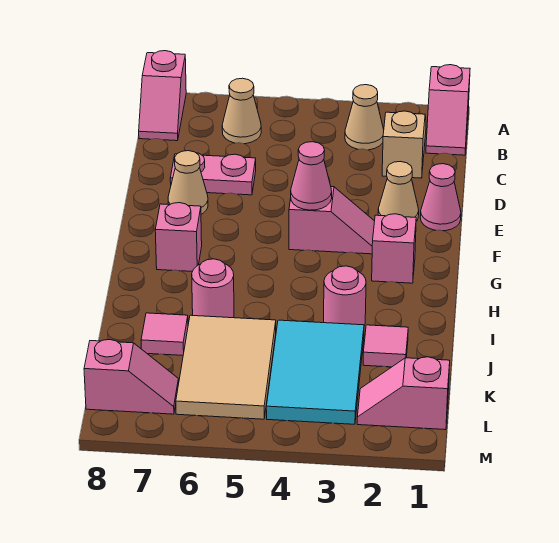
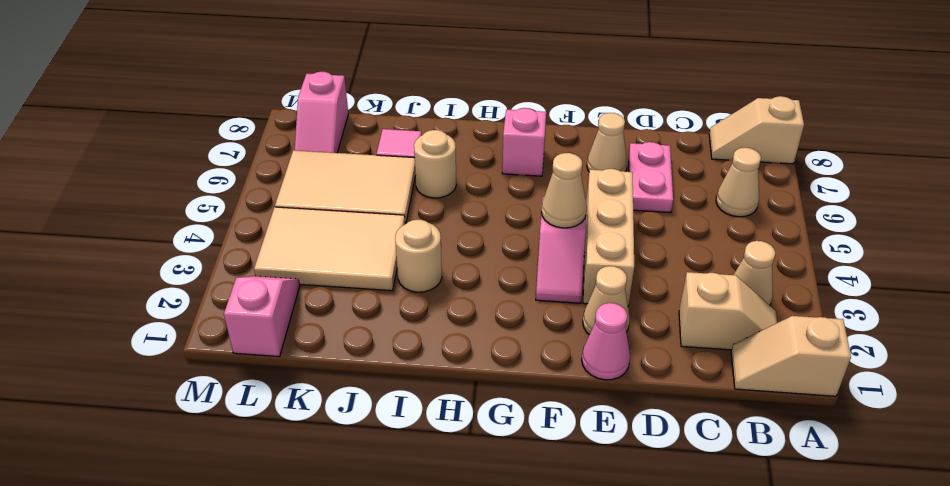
pink slope A1:B1 level 1 top A -> tan slope A1:B1 level 1 top A
pink slope A8:B8 level 1 top A -> tan slope A8:B8 level 1 top A
none -> tan brick E3:E5 level 1
pink cone F4 level 2 -> tan cone F4 level 2
pink brick G2 level 1 -> none
pink round brick I3 level 1 -> tan round brick I3 level 1
pink round brick I6 level 1 -> tan round brick I6 level 1
pink tile J2 level 1 -> none
cyan tile J3:L4 level 1 -> tan tile J3:L4 level 1

